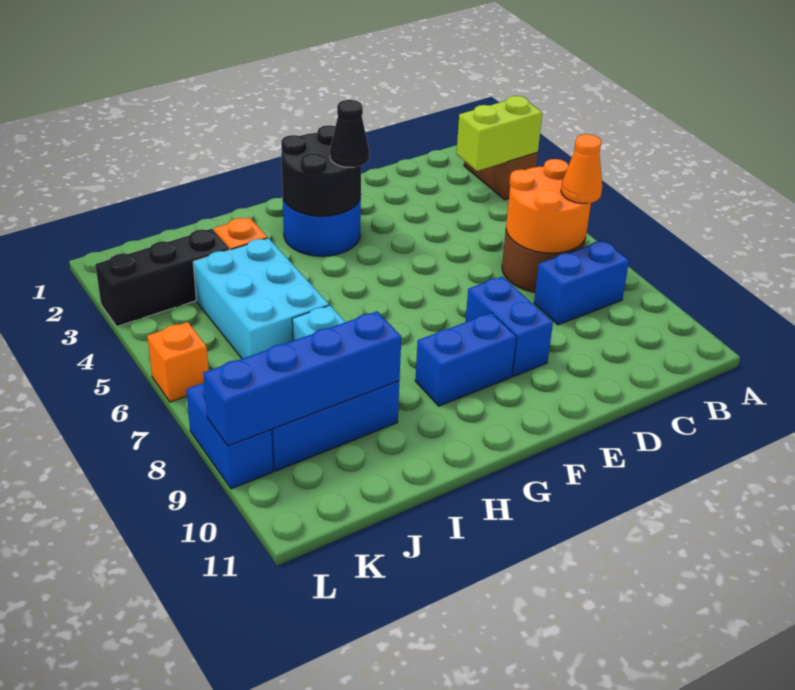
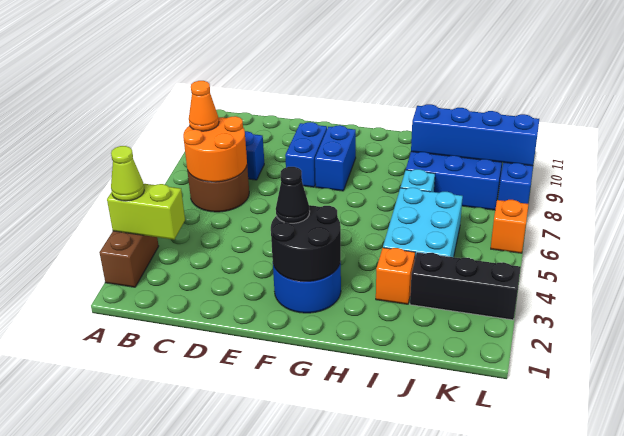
none -> lime cone A3 level 3
blue brick F9:G9 level 1 -> blue brick F8:F9 level 1

